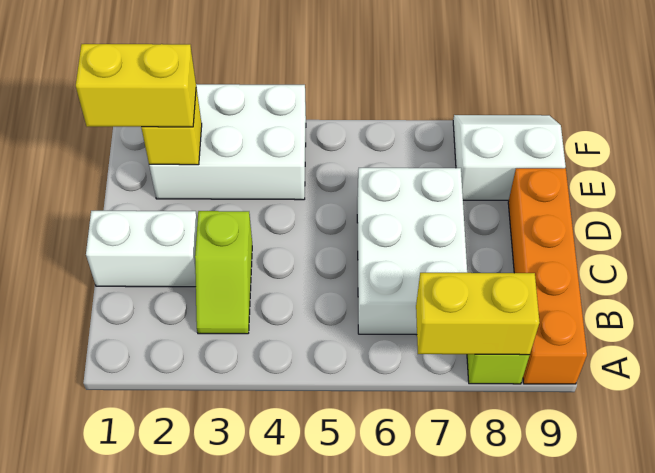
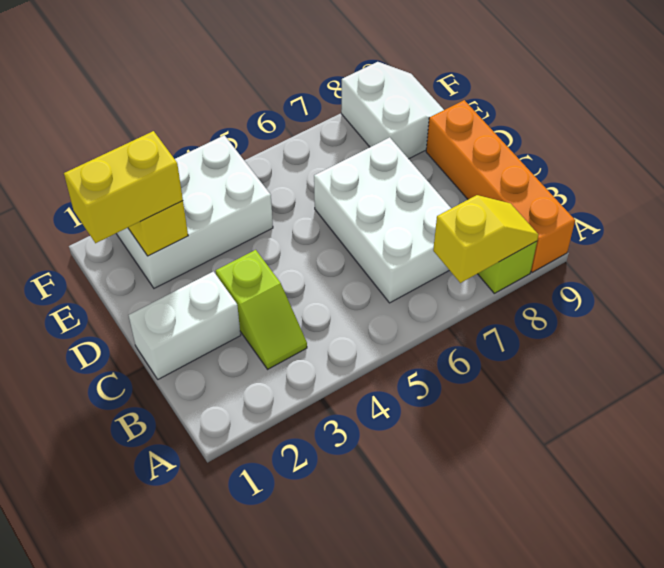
yellow brick A7:A8 level 2 -> yellow slope A7:A8 level 2 top 7
white slope E8:F9 level 1 top E -> white slope E8:F9 level 1 top 8

